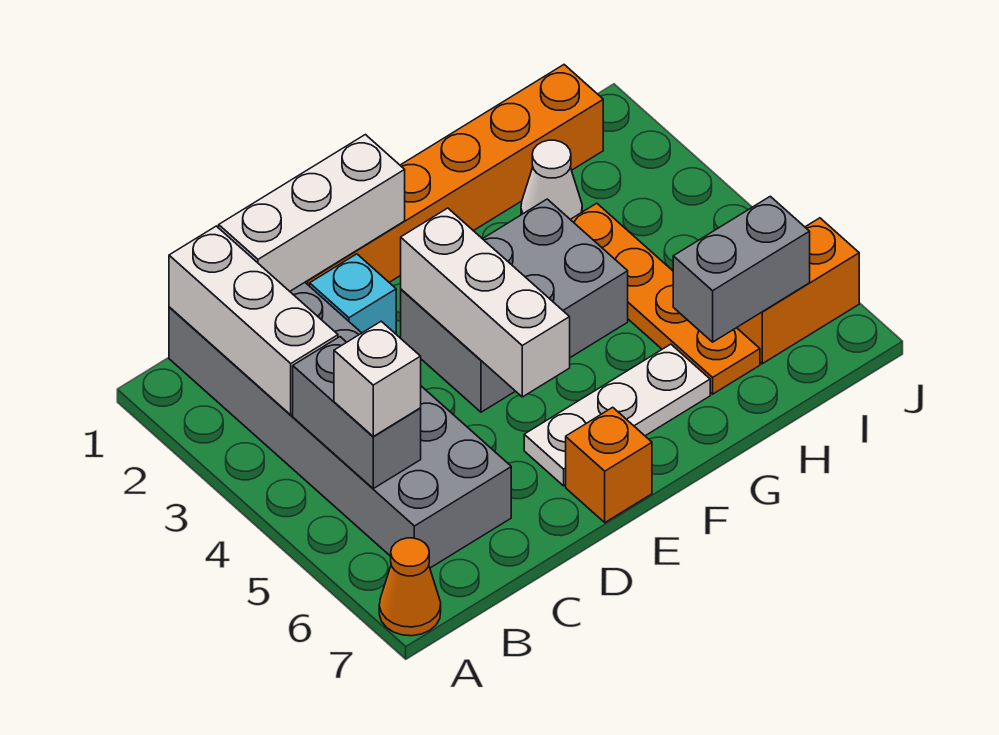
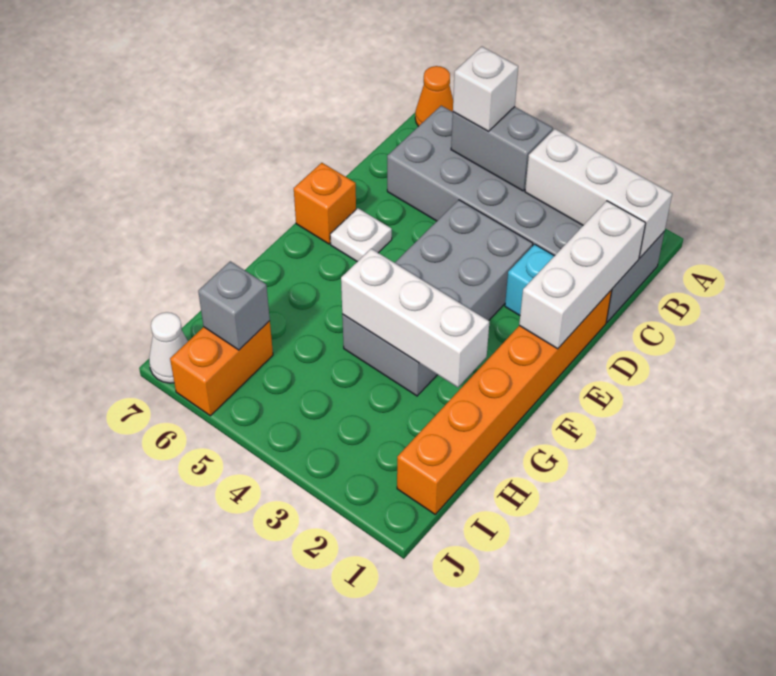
grey brick E3:G4 level 1 -> grey brick D3:G4 level 1
white brick E3:E5 level 2 -> white brick G2:G4 level 2
white plate E6:G6 level 1 -> white plate E6 level 1
white cone H2 level 1 -> white cone J7 level 1
orange plate H3:H6 level 1 -> none
grey brick H6:I6 level 2 -> grey brick I6 level 2

